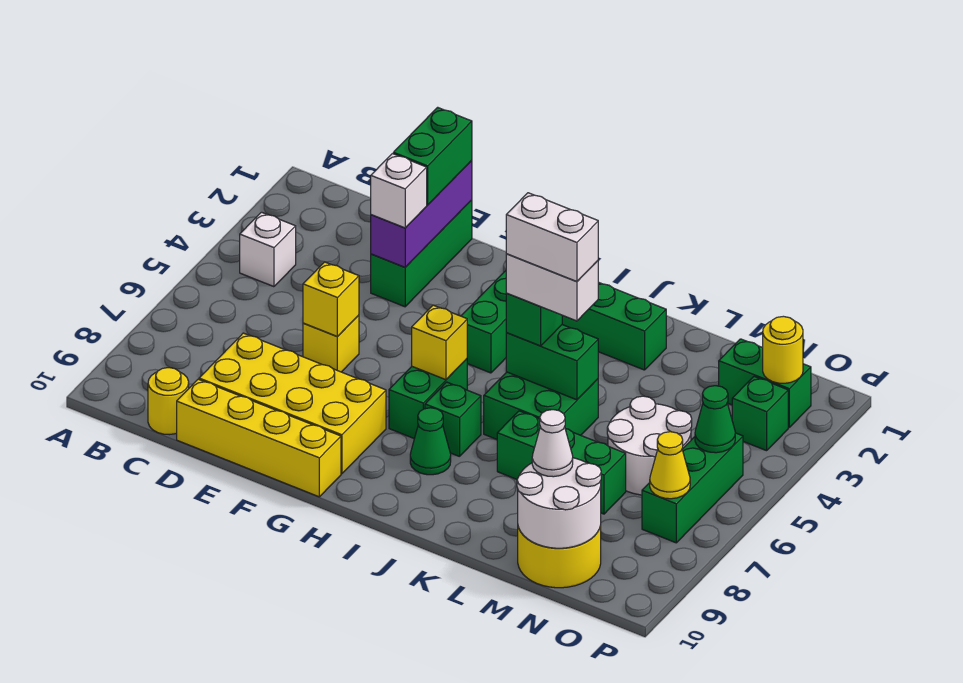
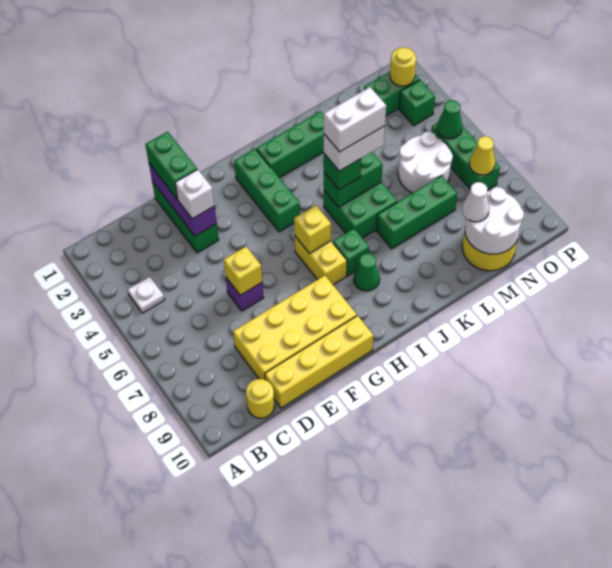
white brick B4 level 1 -> white plate B4 level 1
yellow brick E6 level 1 -> purple brick E6 level 1
green brick H6:H7 level 1 -> yellow brick H6:H7 level 1

